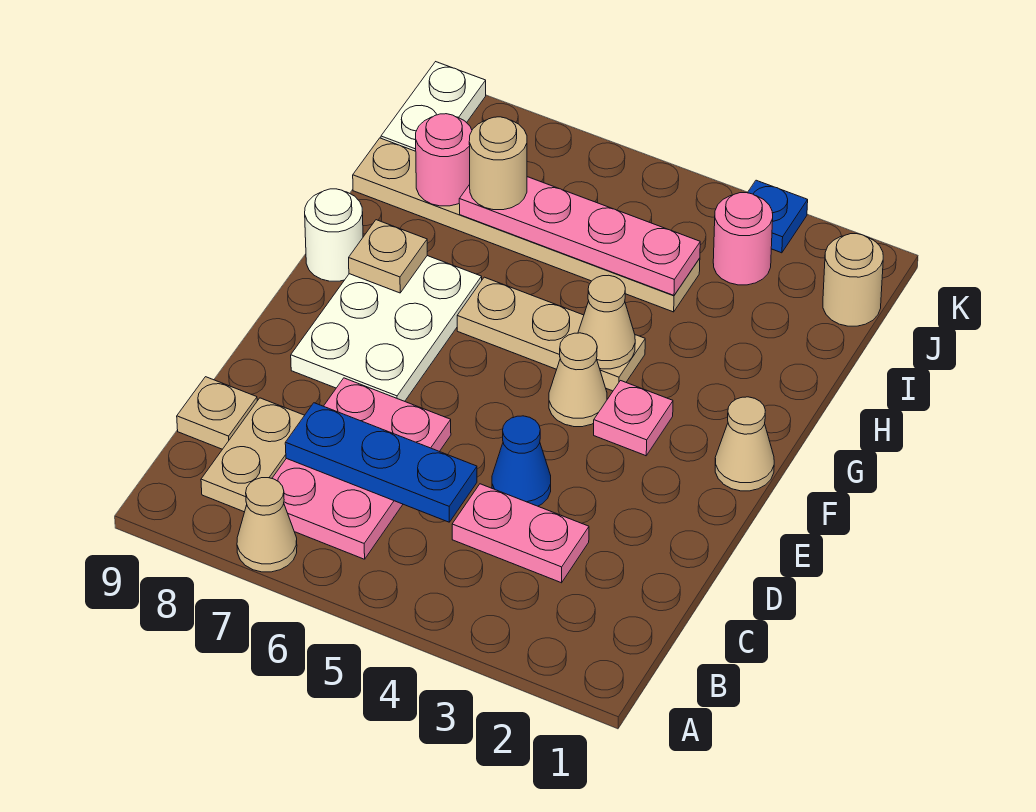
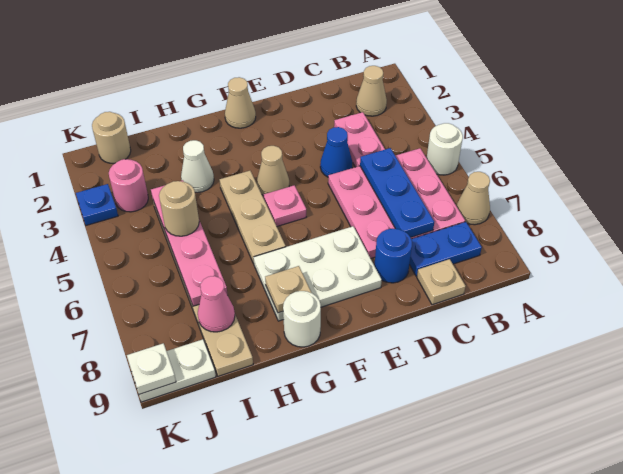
none -> white round brick A5 level 1
pink plate B6:D7 level 1 -> pink plate B5:D7 level 1
tan plate B8:C8 level 1 -> blue plate B8:C8 level 1
none -> blue round brick D8 level 1
pink plate F3 level 1 -> pink plate F5 level 1
tan cone G4 level 2 -> tan cone B2 level 1
none -> white cone H3 level 1
tan round brick I7 level 3 -> tan round brick I5 level 3
pink round brick I8 level 2 -> pink cone I8 level 2
none -> white plate K9 level 2

